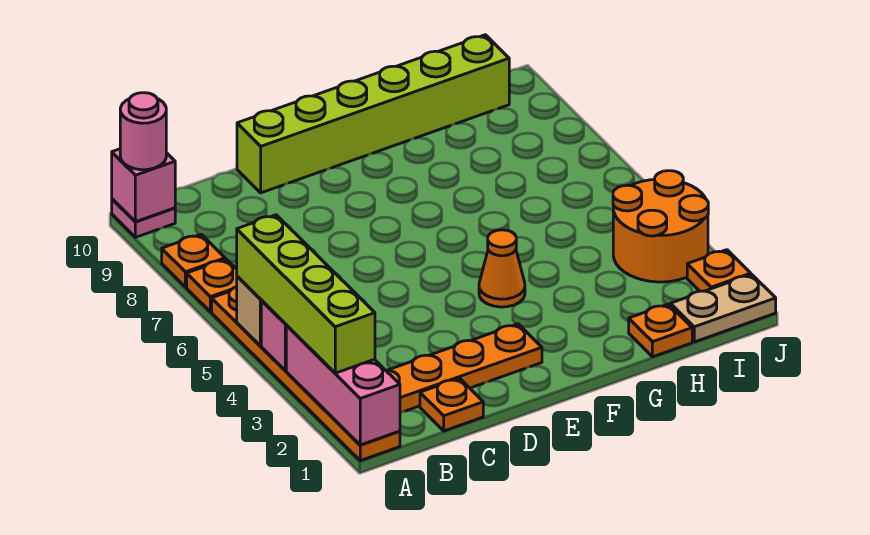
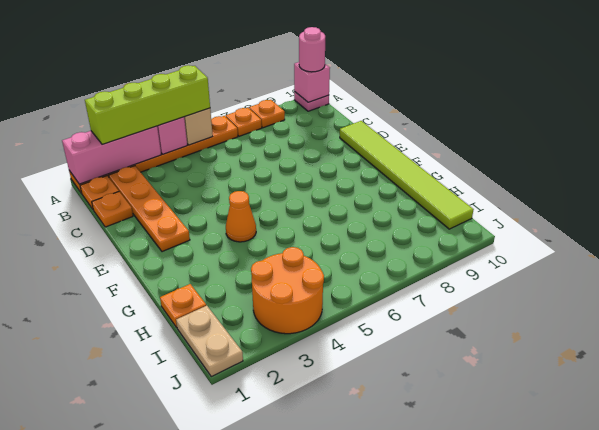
lime brick D10:I10 level 1 -> lime tile D10:I10 level 1
orange plate J2 level 1 -> orange plate B1 level 1

